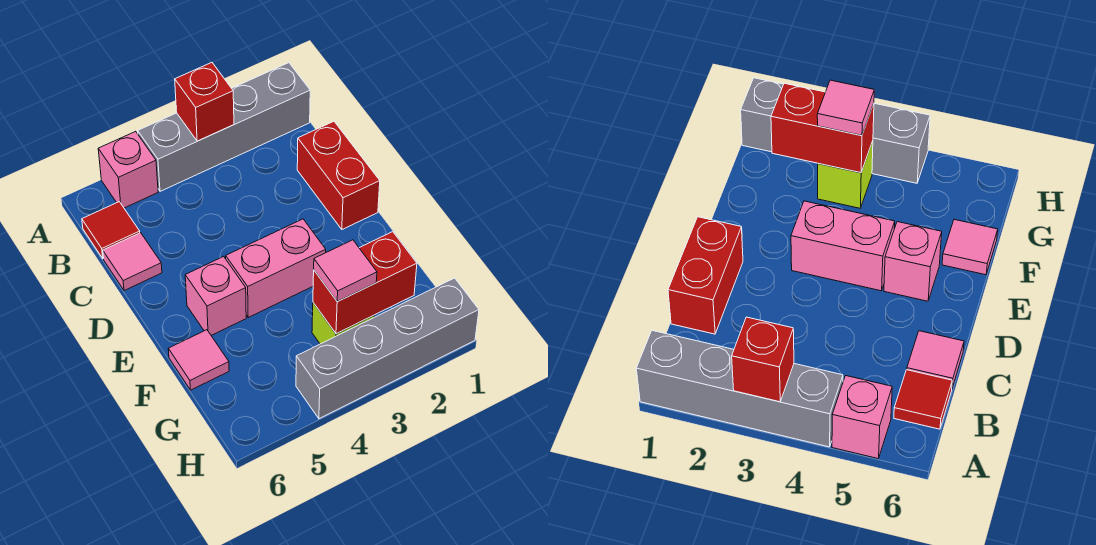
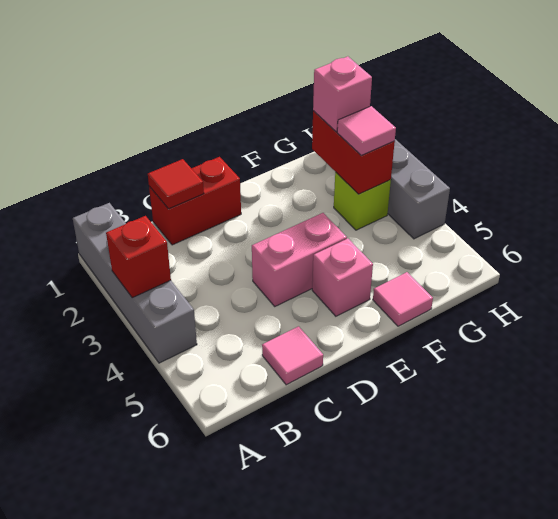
pink brick A5 level 1 -> pink brick G2 level 3
red tile B6 level 1 -> red tile C1 level 2
pink brick E3:E4 level 1 -> pink brick D4:E4 level 1

